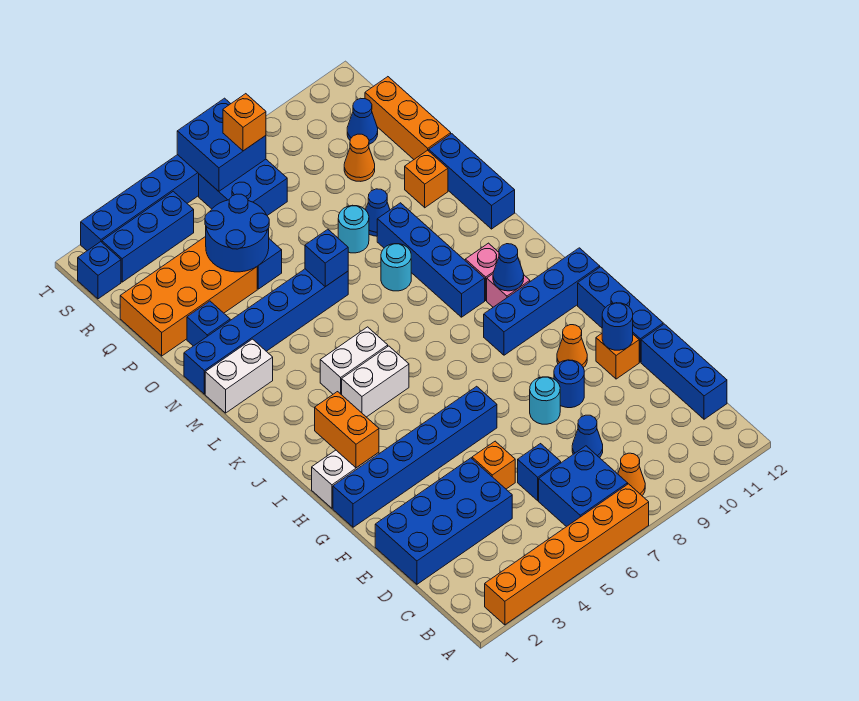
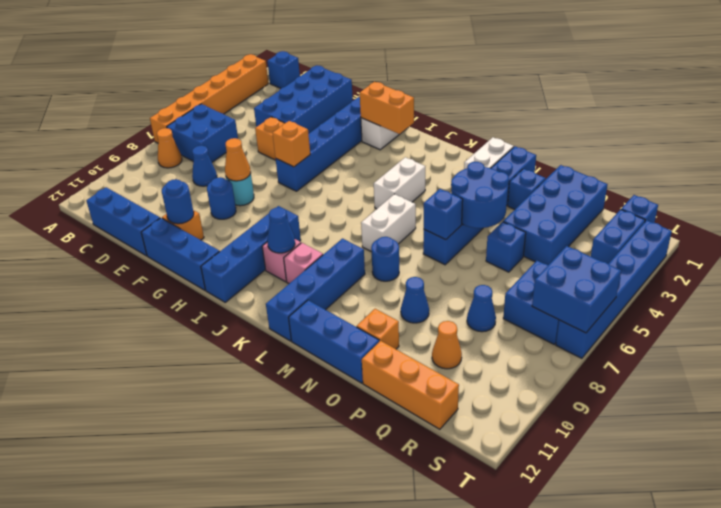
blue brick D6 level 1 -> blue brick B1 level 1
orange cone G10 level 1 -> orange cone F8 level 2
white brick J4:J5 level 1 -> white brick L6:L7 level 1
blue brick K9:N9 level 1 -> blue brick L9:L12 level 1
cyan round brick M8 level 1 -> blue round brick M8 level 1
cyan round brick O8 level 1 -> none
orange brick P1:Q4 level 1 -> blue brick P1:Q4 level 1
blue round brick P4:Q5 level 2 -> blue round brick N4:O5 level 2
blue cone R11 level 1 -> blue cone Q8 level 1
blue brick S2:S4 level 1 -> blue brick S2:S3 level 1
orange brick S7 level 3 -> orange brick G6 level 2

